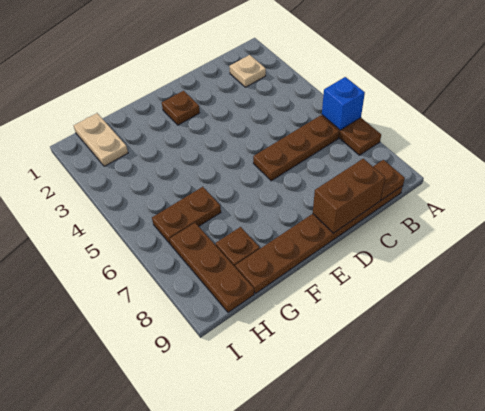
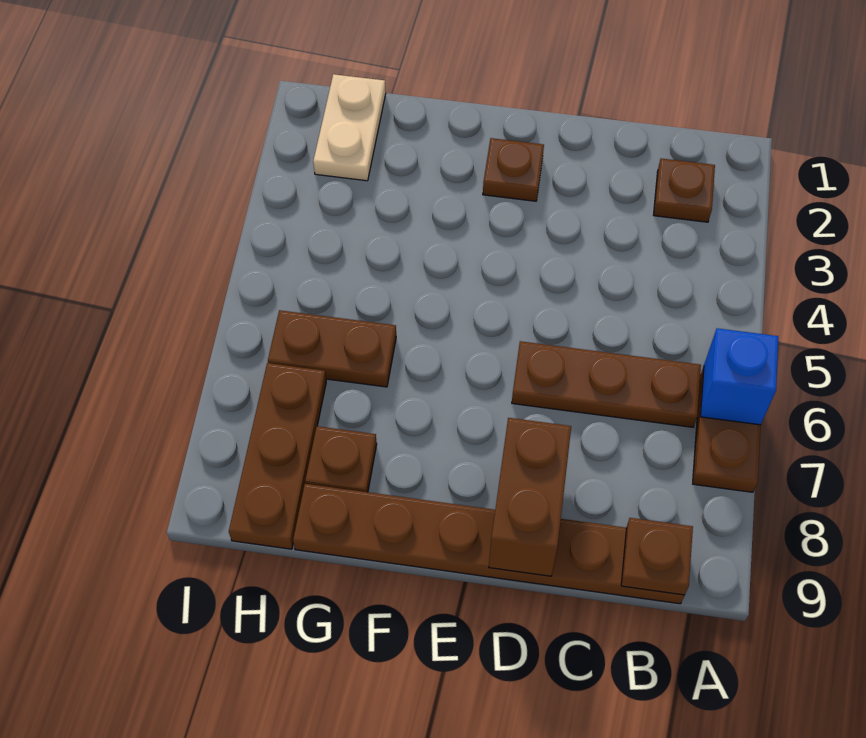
tan plate B2 level 1 -> brown plate B2 level 1
brown brick C9:D9 level 2 -> brown brick D8:D9 level 2

